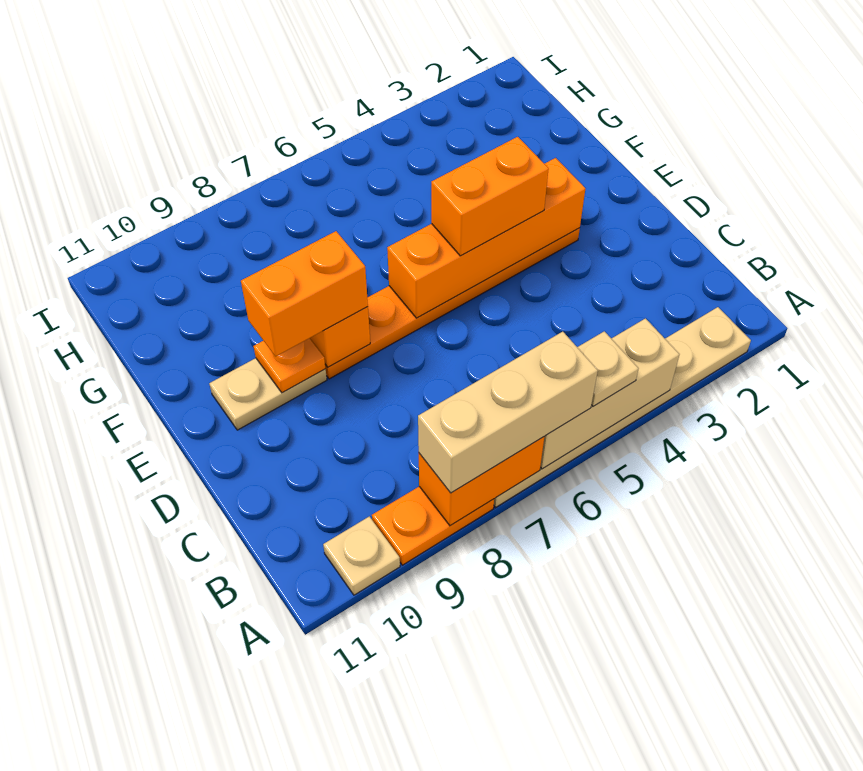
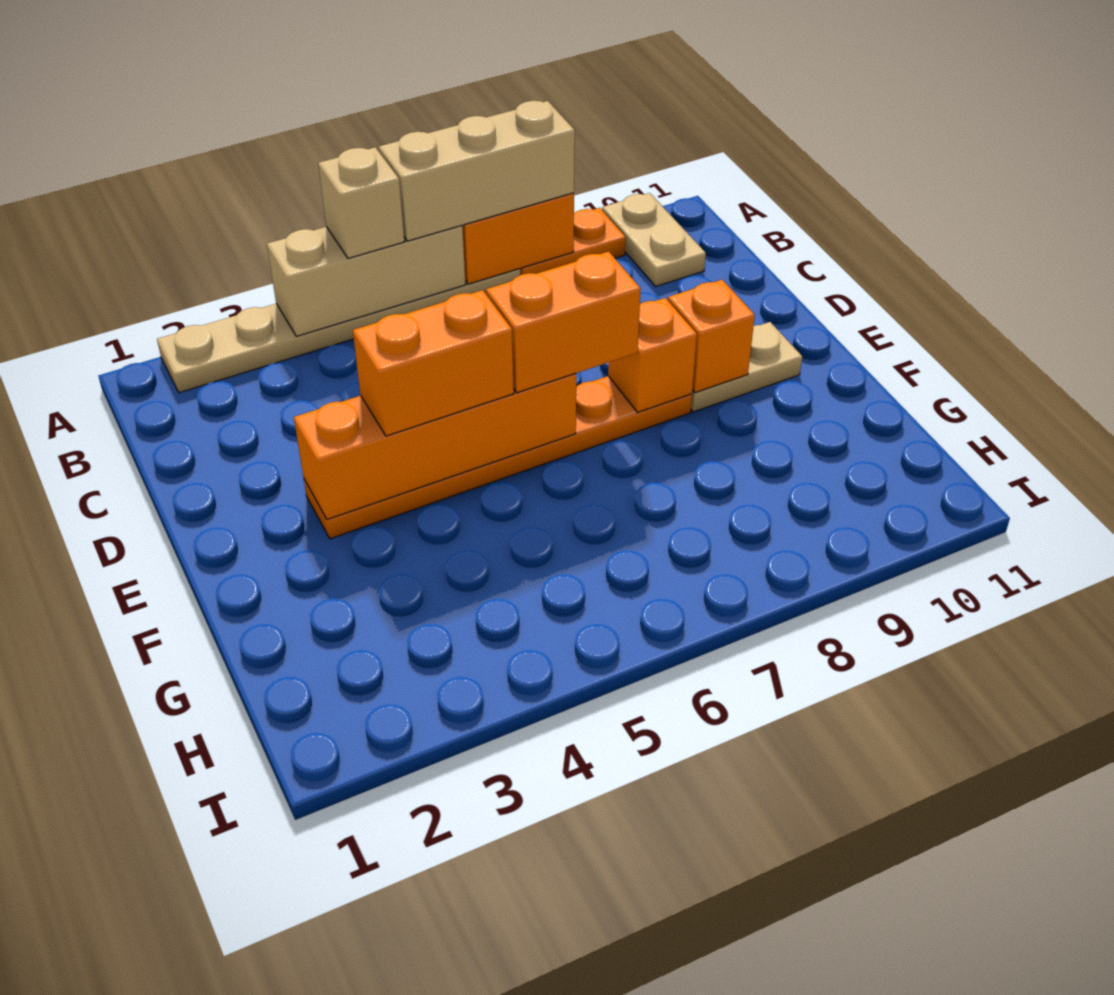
tan plate A5 level 3 -> tan brick A5 level 3
tan plate A10 level 1 -> tan plate A10:B10 level 1
orange brick E8:E9 level 3 -> orange brick E6:E7 level 3
orange plate E9 level 2 -> orange brick E9 level 2

